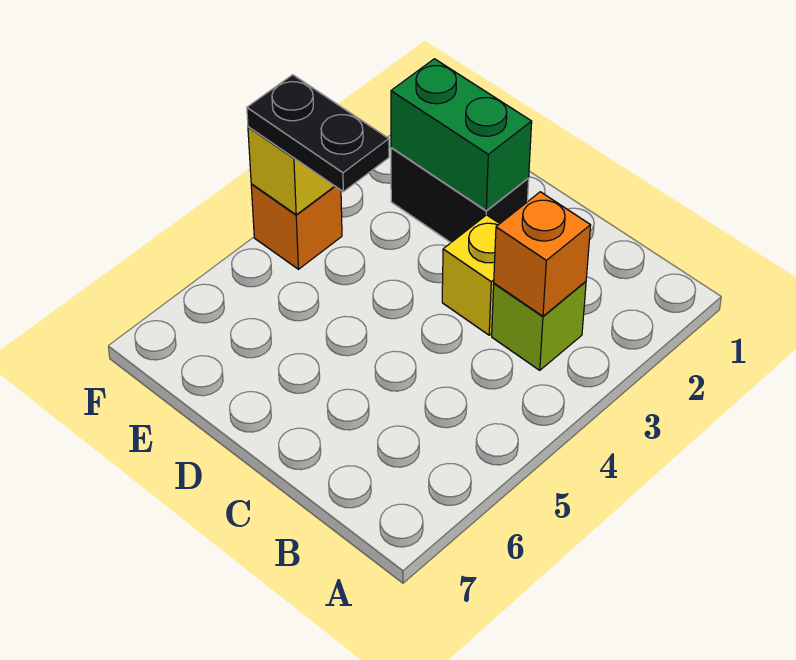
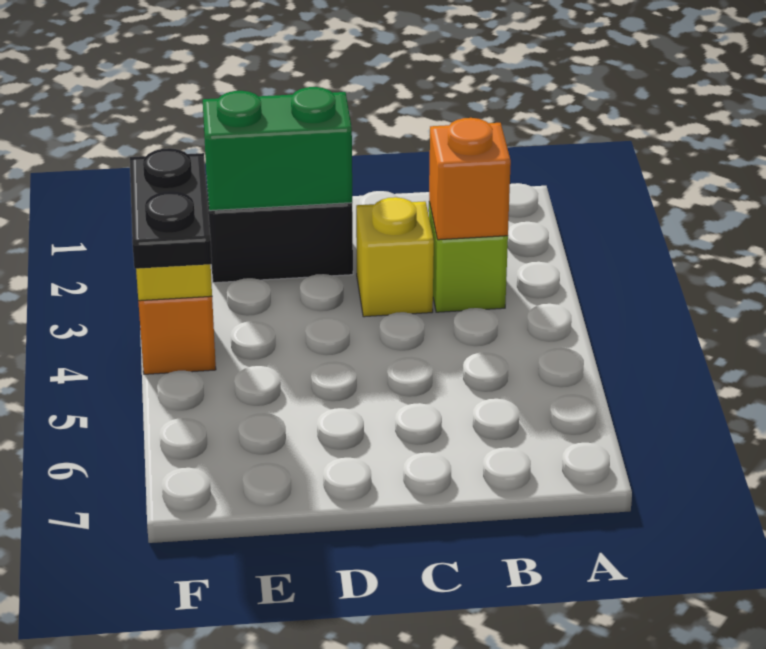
black plate E4:F4 level 3 -> black plate F4:F5 level 3

